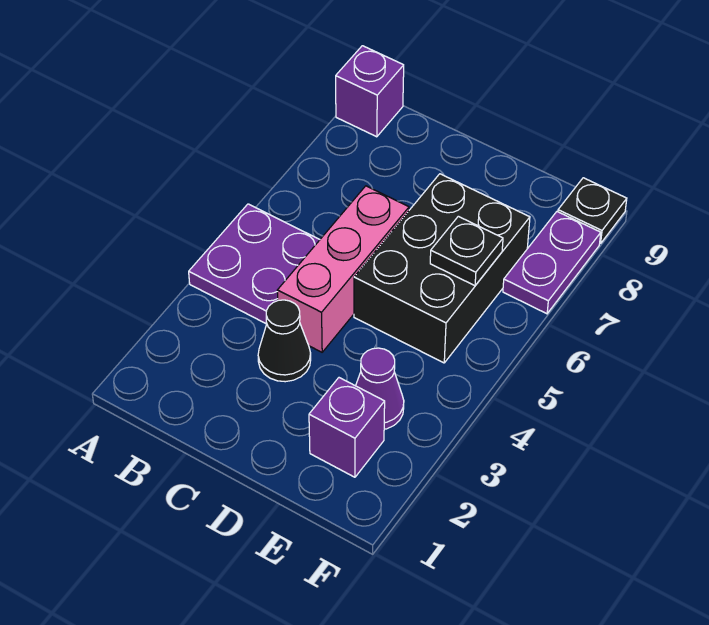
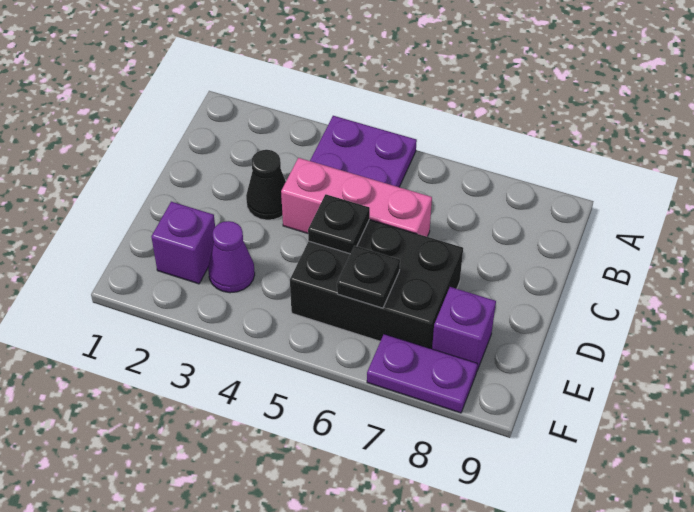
purple brick A9 level 1 -> purple brick E8 level 1
black plate F9 level 1 -> black plate D5 level 2

